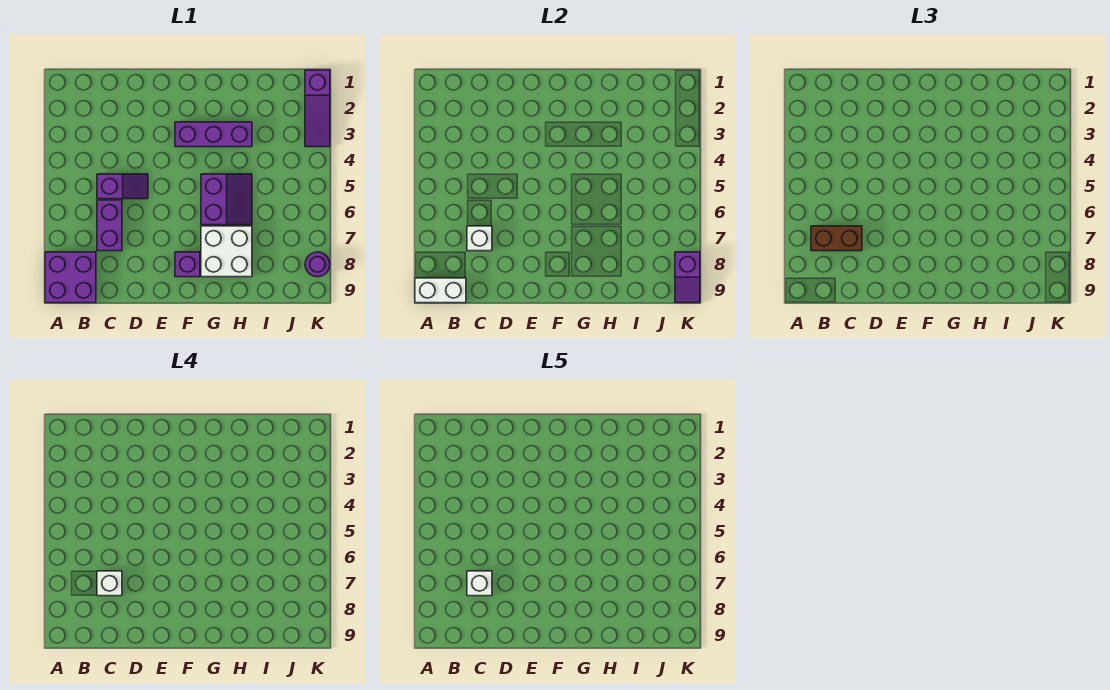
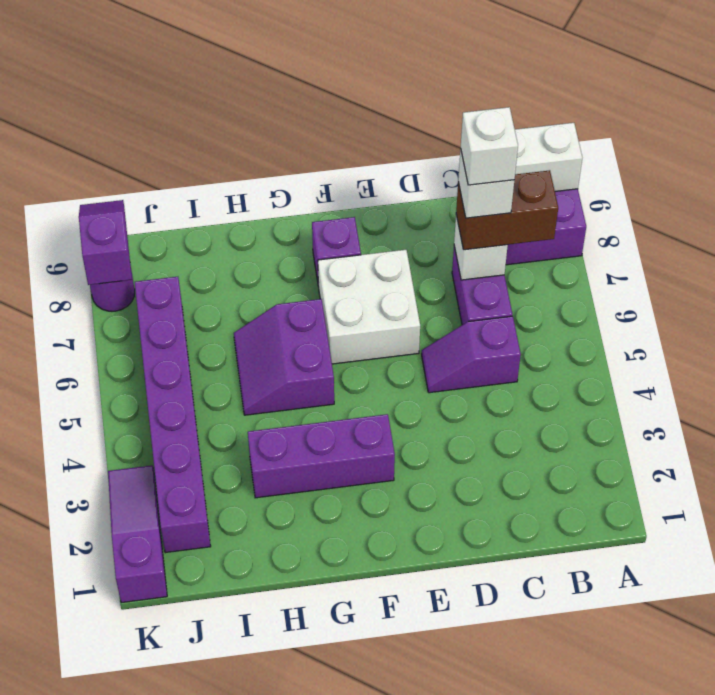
white brick G7:H8 level 1 -> white brick E6:F7 level 1
none -> purple brick J2:J7 level 1

